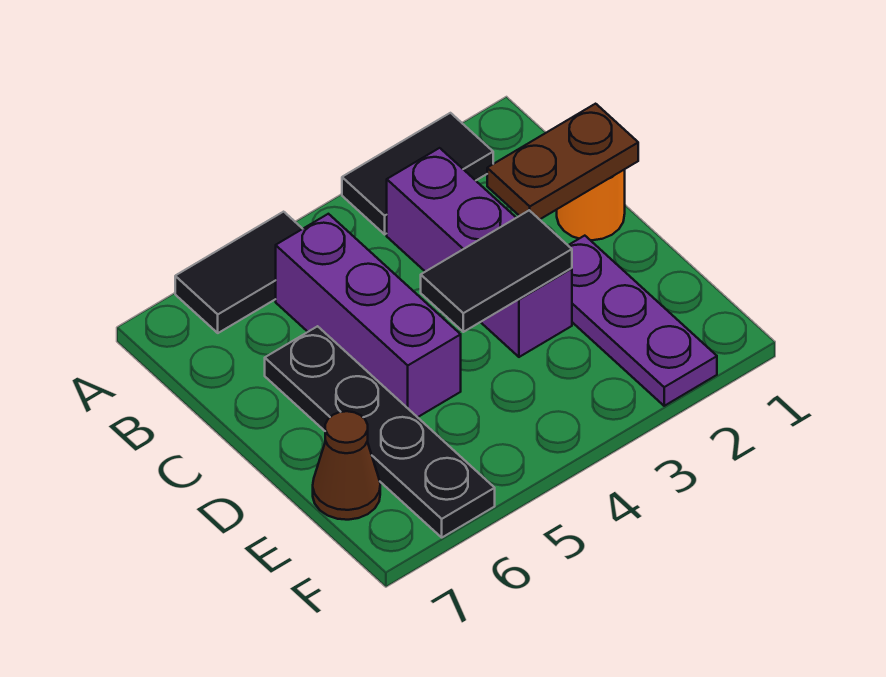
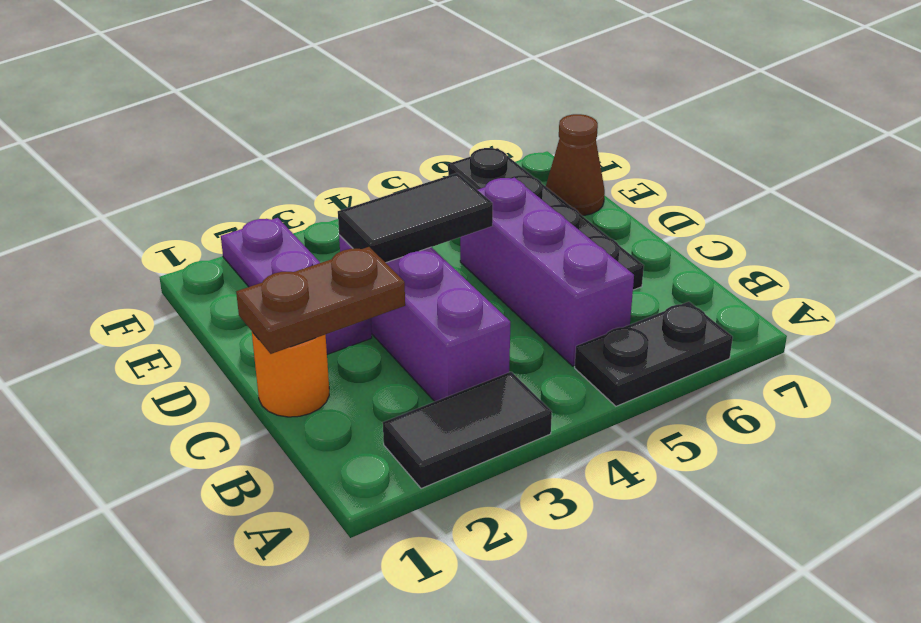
black tile A5:A6 level 1 -> black plate A5:A6 level 1

